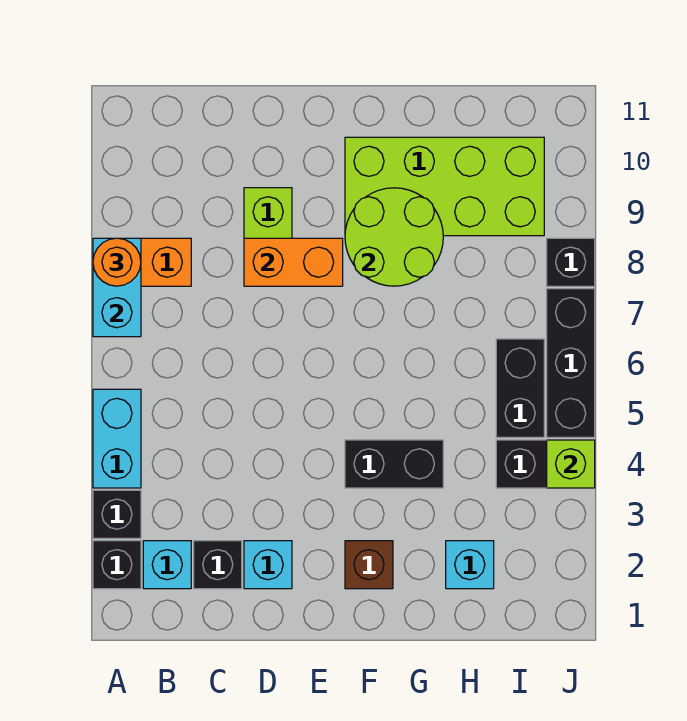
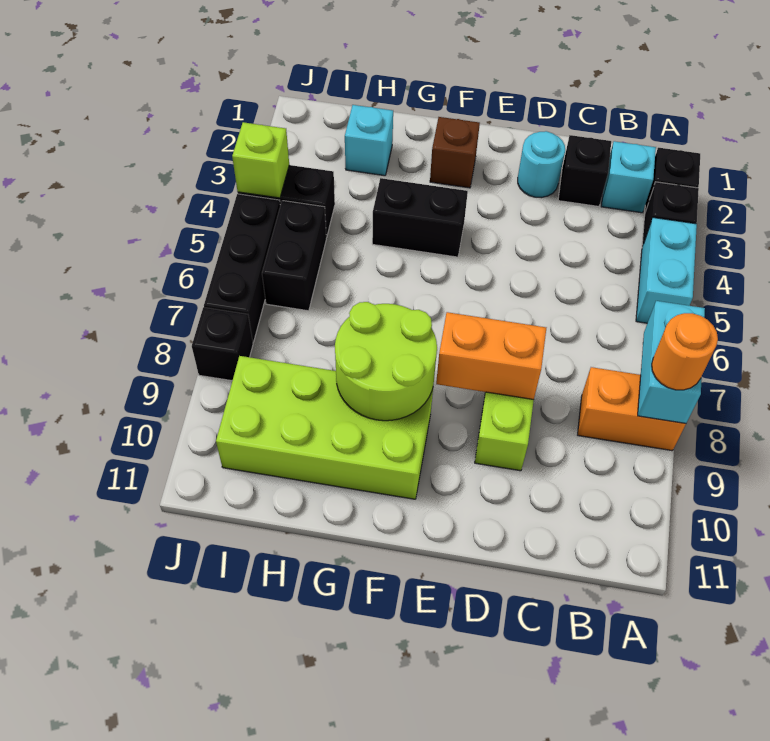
cyan brick D2 level 1 -> cyan round brick D2 level 1

